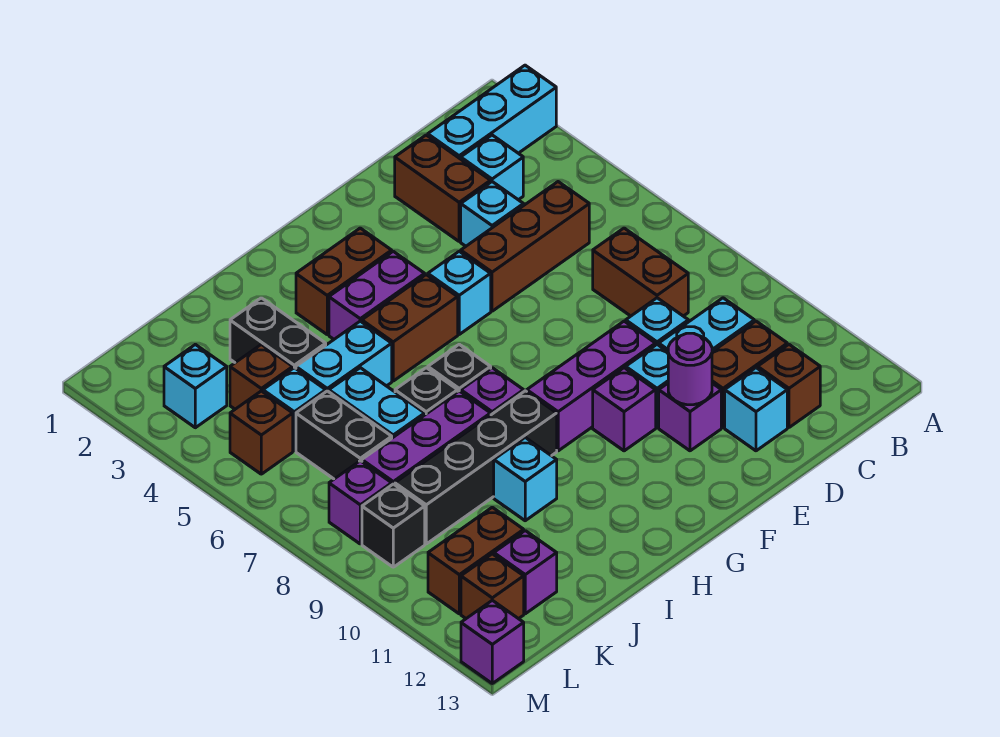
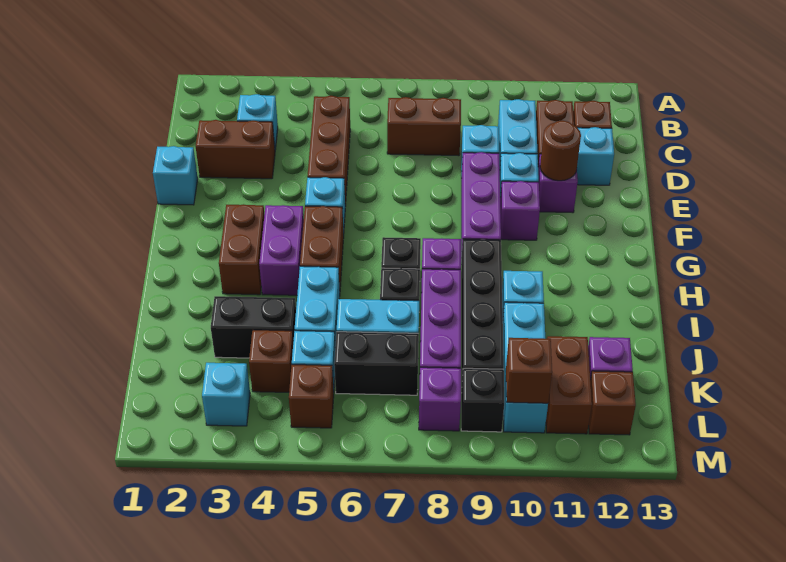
cyan brick A2:C2 level 1 -> cyan brick J10:L10 level 1
cyan brick D4 level 1 -> cyan brick E1 level 1
purple round brick E11 level 2 -> brown round brick E11 level 2
none -> brown brick L10 level 2
purple brick M13 level 1 -> none

